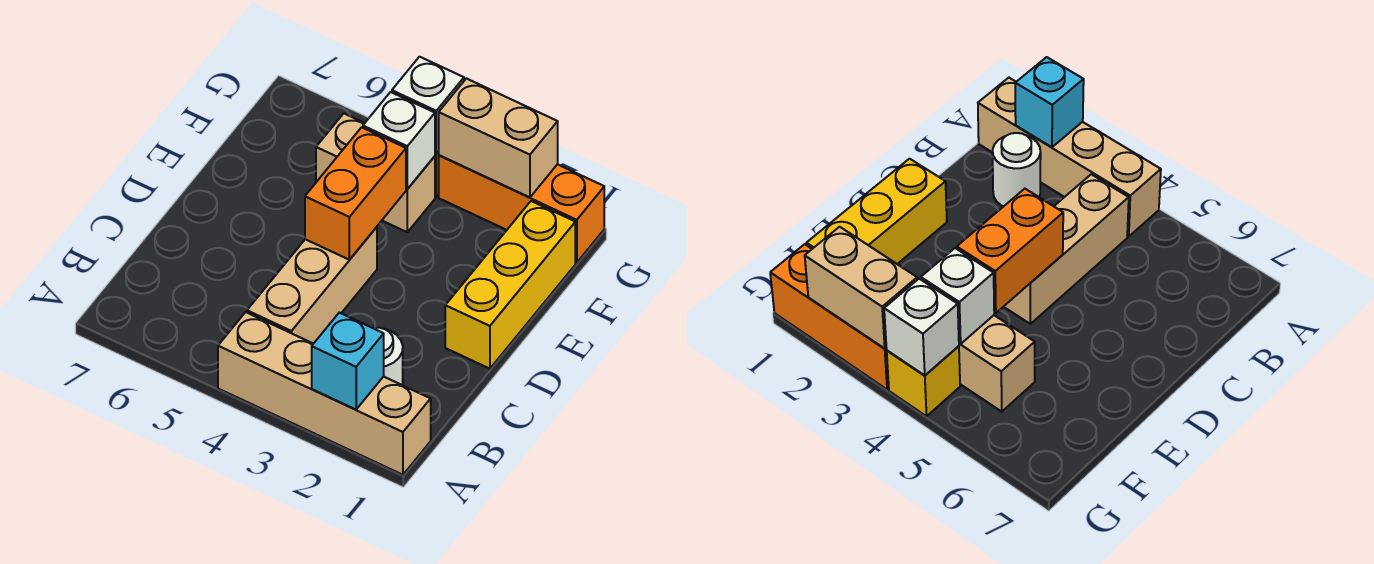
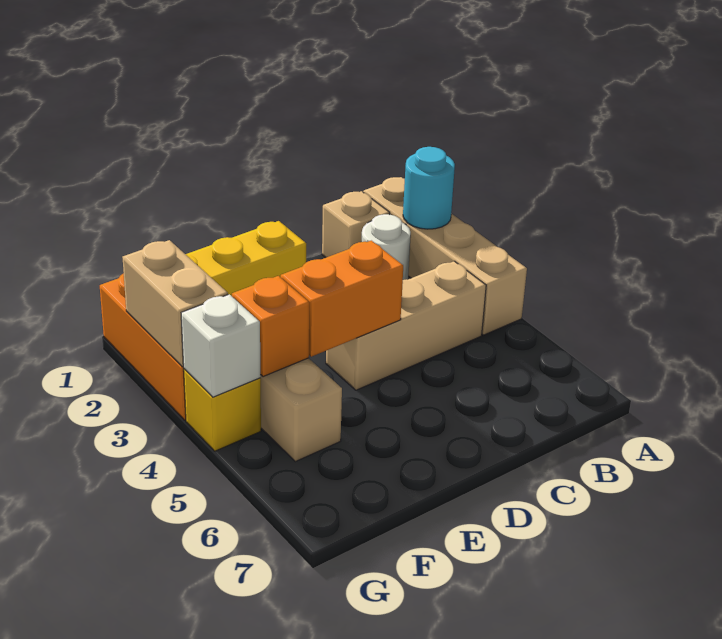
cyan brick A2 level 2 -> cyan round brick A2 level 2
none -> tan brick B1 level 1
white brick F4 level 2 -> orange brick F4 level 2

